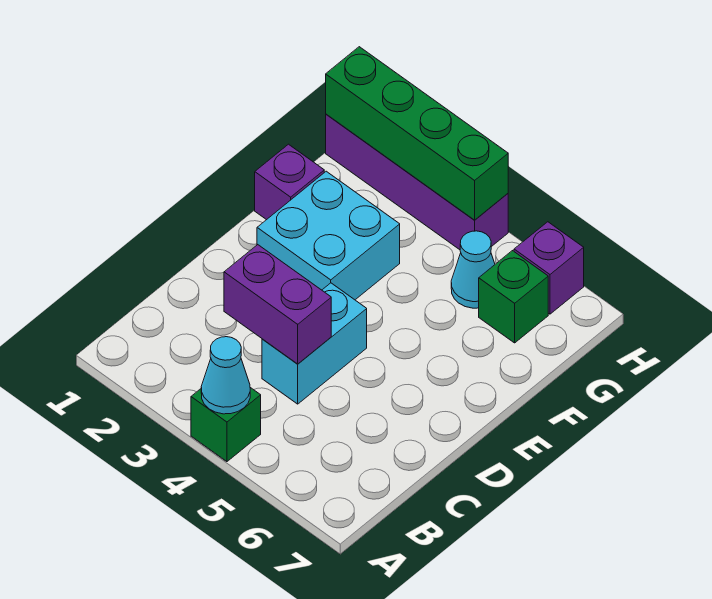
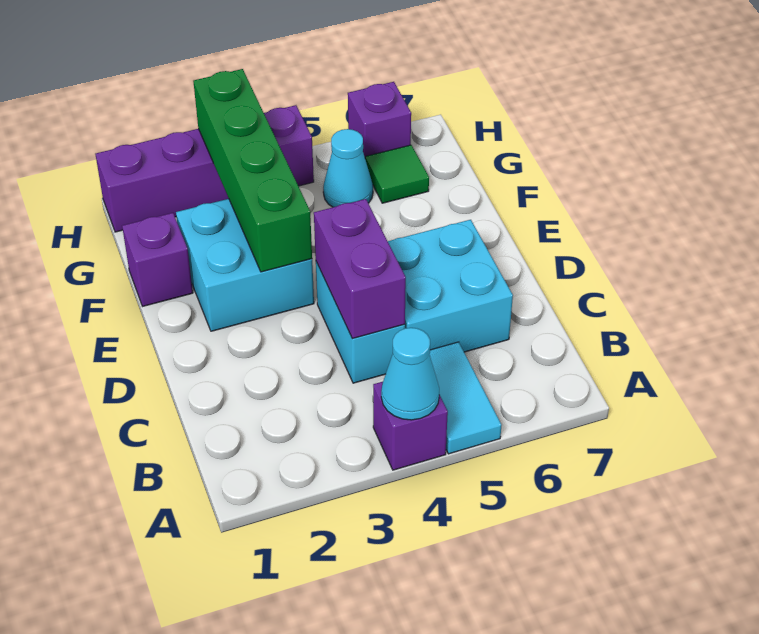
green brick A4 level 1 -> purple brick A4 level 1
none -> cyan tile A5:B5 level 1
purple brick C3:C4 level 2 -> purple brick C4:D4 level 2
none -> cyan brick C5:D6 level 1
green brick G6 level 1 -> green tile G6 level 1
green brick H1:H4 level 2 -> green brick E3:H3 level 2

